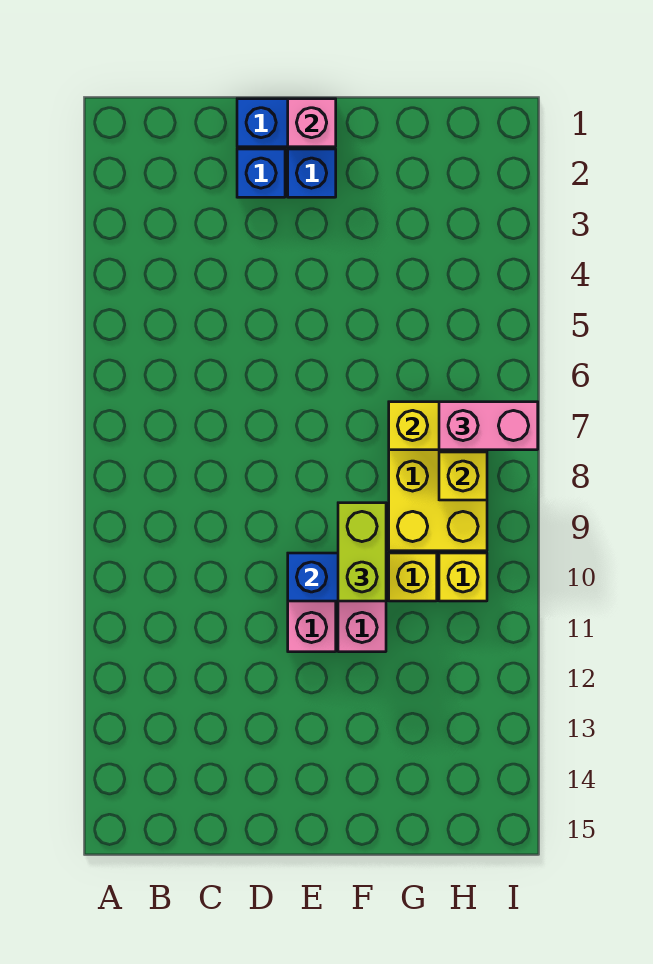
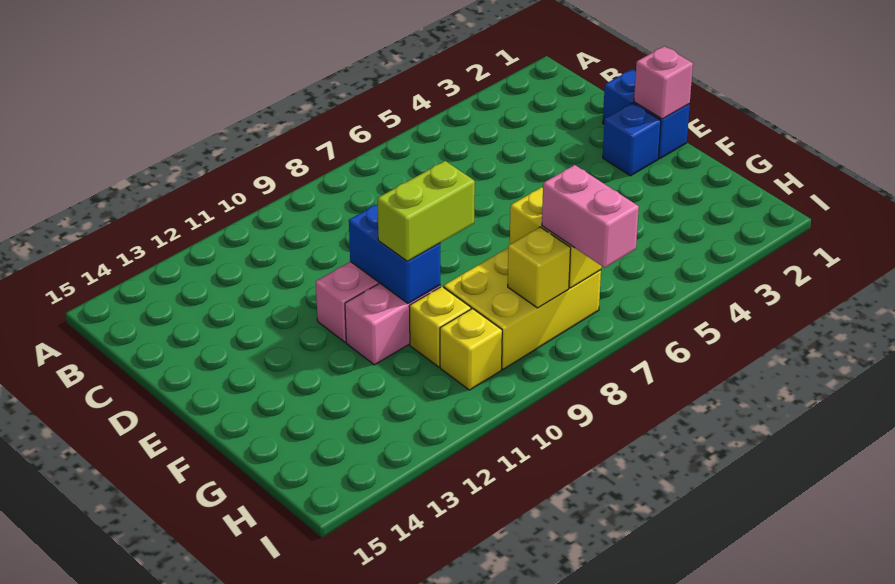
blue brick D2 level 1 -> none

